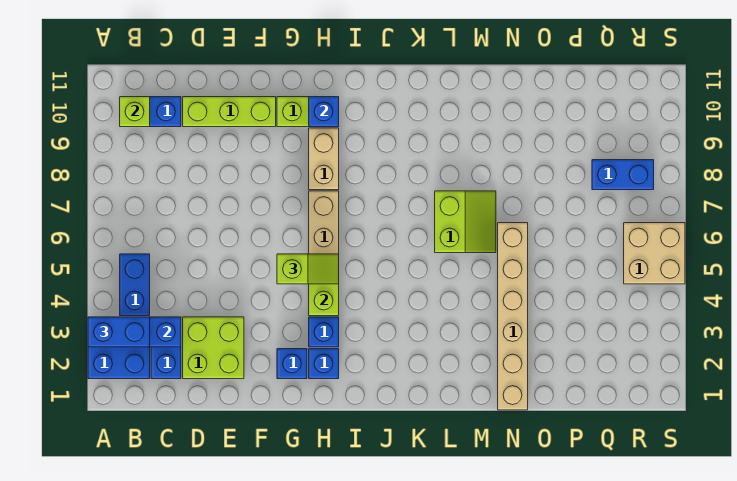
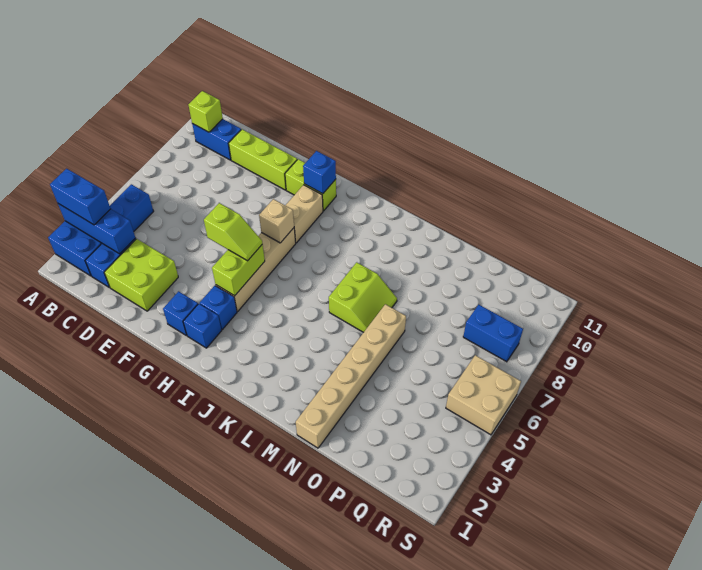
none -> tan brick H7 level 2

